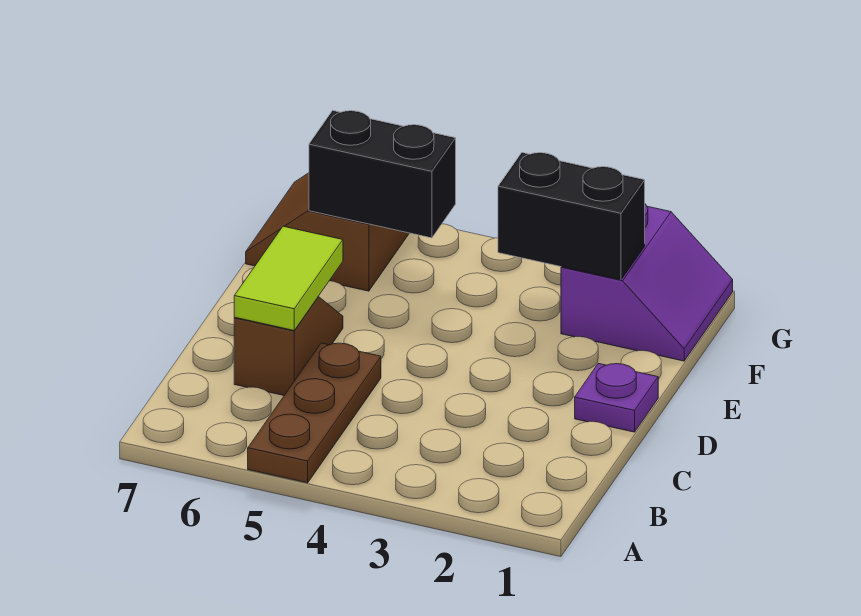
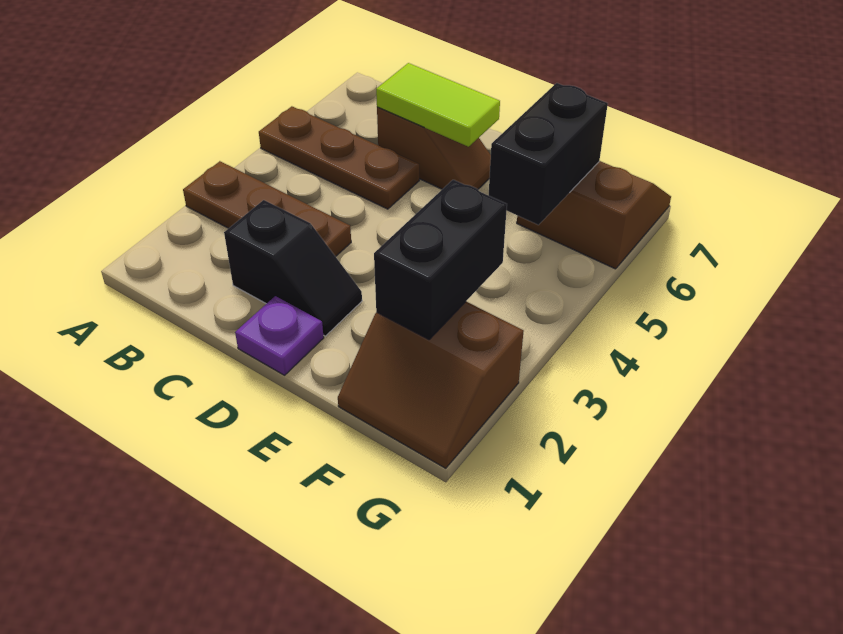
none -> brown plate A3:C3 level 1
none -> black slope C2:D2 level 1 top C
purple slope F1:G2 level 1 top 2 -> brown slope F1:G2 level 1 top 2

